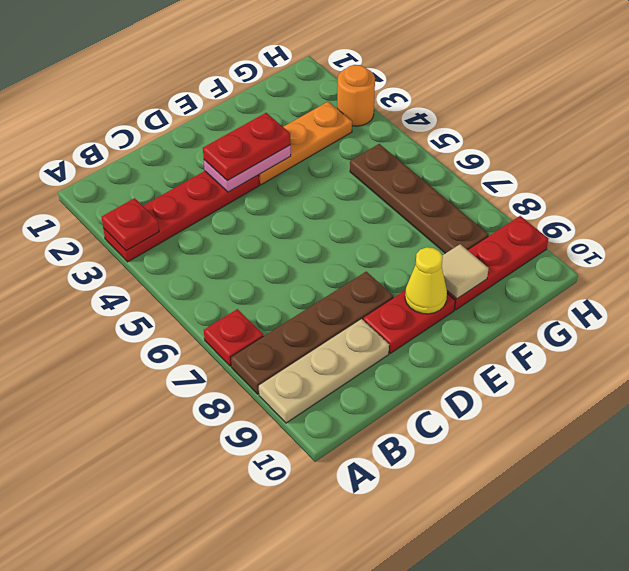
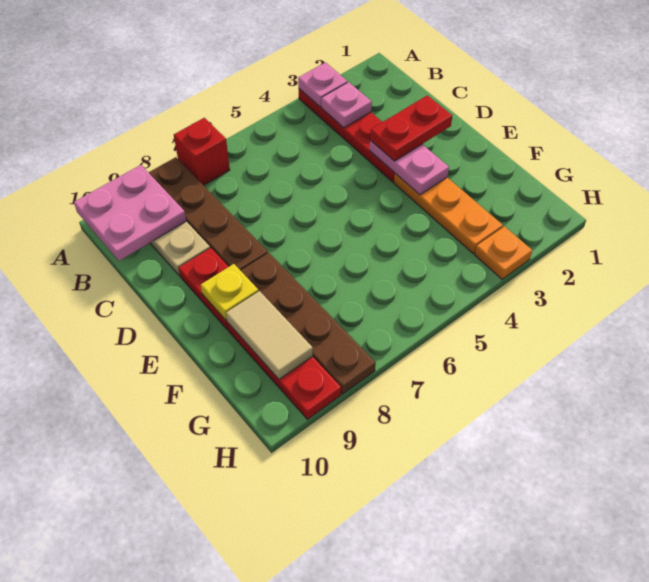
red plate A3 level 2 -> pink plate A3 level 2
red plate A7 level 1 -> red brick A7 level 1
none -> pink plate A9:B10 level 2
none -> pink plate B3 level 2
red plate D3:E3 level 3 -> red plate D2:D3 level 3
yellow cone E9 level 2 -> yellow plate E9 level 2
tan tile F9 level 2 -> tan tile F9:G9 level 2
brown plate G5:G8 level 1 -> brown plate E8:H8 level 1
orange round brick H3 level 1 -> orange plate H3 level 1

